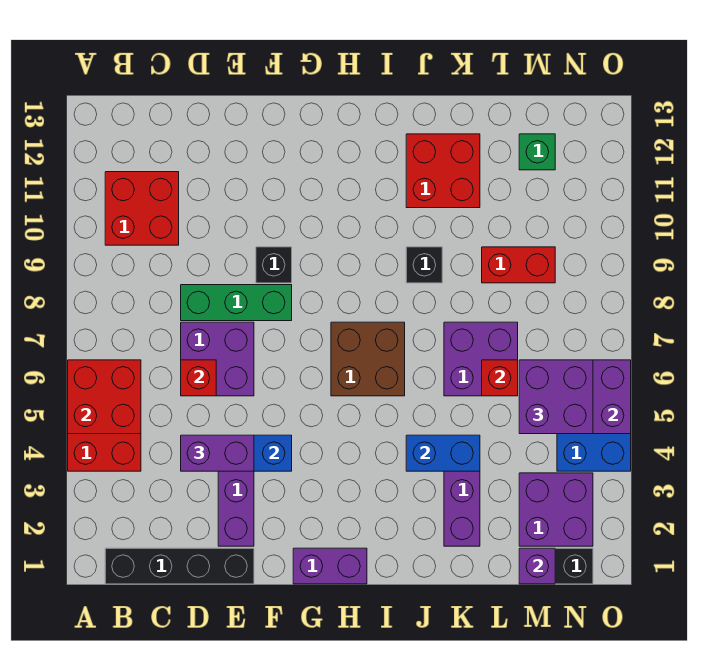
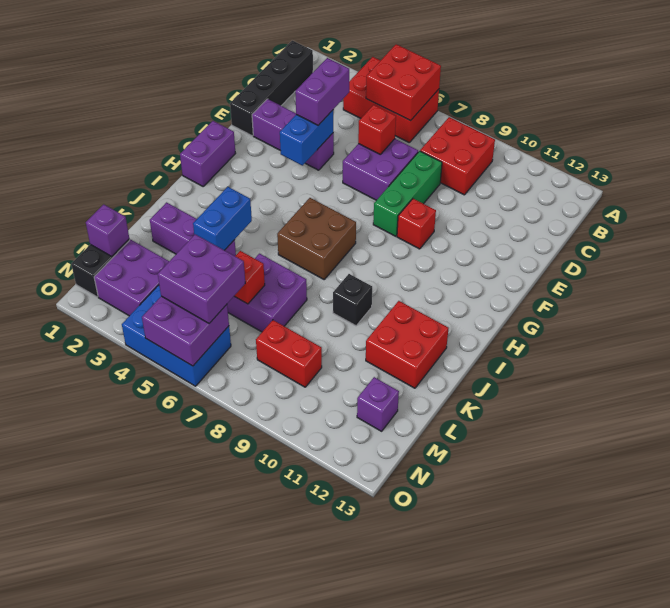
red brick B10:C11 level 1 -> red brick B8:C9 level 1
black brick F9 level 1 -> red brick F9 level 1
red brick L9:M9 level 1 -> red brick M8:M9 level 1
green brick M12 level 1 -> purple brick M12 level 1

